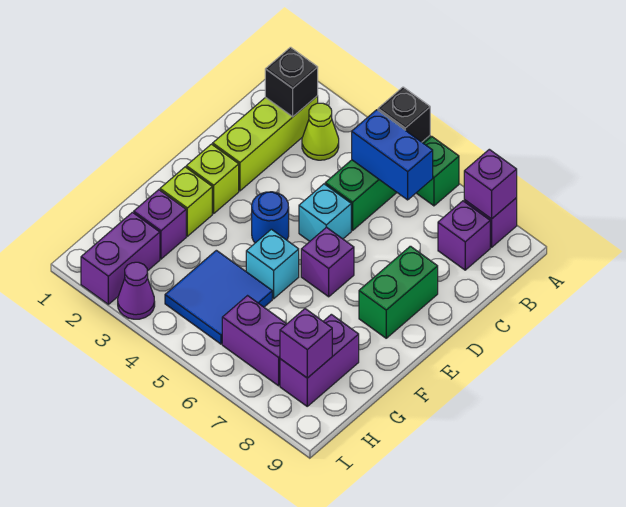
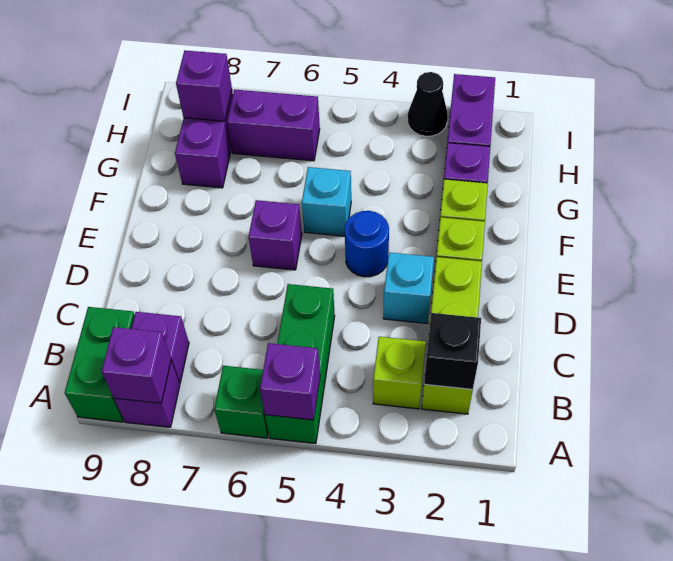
black brick A5 level 2 -> purple brick A5 level 2
lime cone B3 level 1 -> lime brick B3 level 1
blue brick B5:B6 level 2 -> none
cyan brick D5 level 1 -> cyan brick D3 level 1
green brick D8:E8 level 1 -> green brick A9:B9 level 1
blue tile G4:H5 level 1 -> none
purple cone I3 level 1 -> black cone I3 level 1

